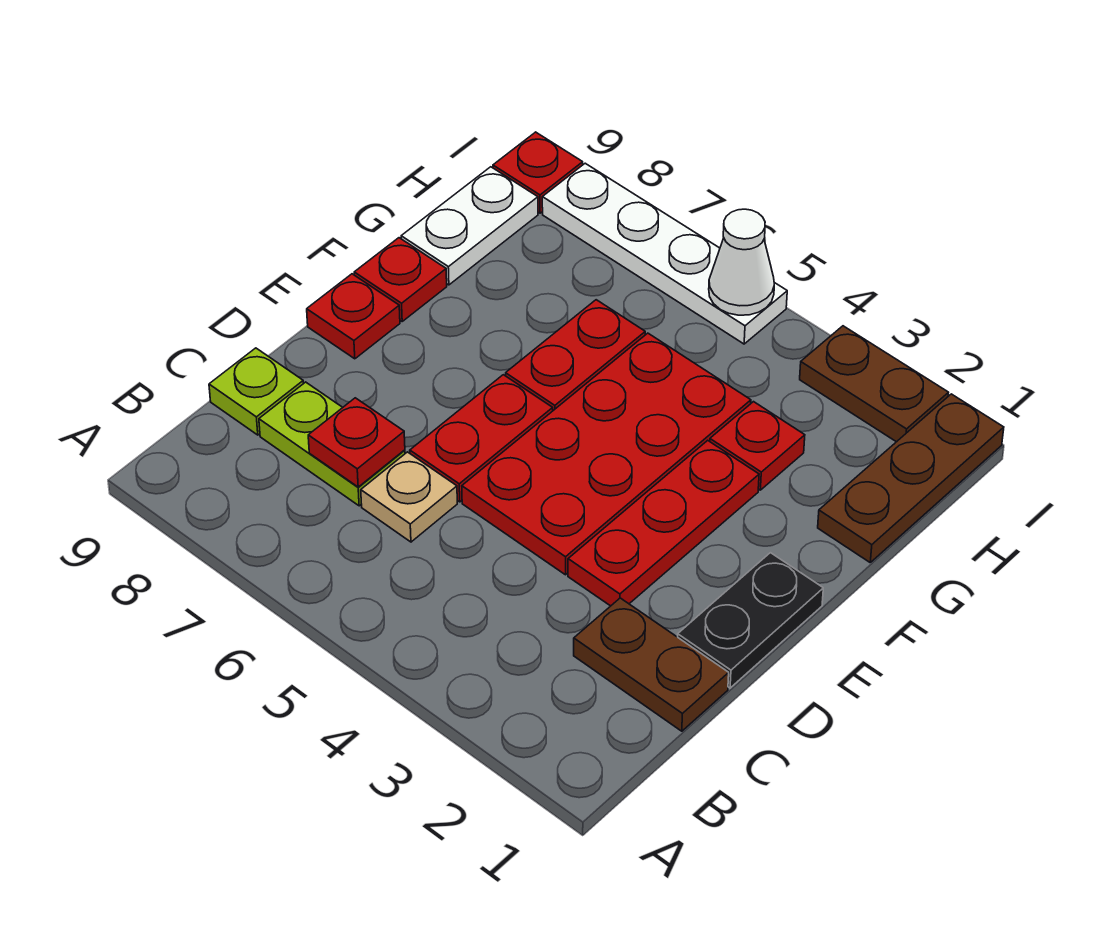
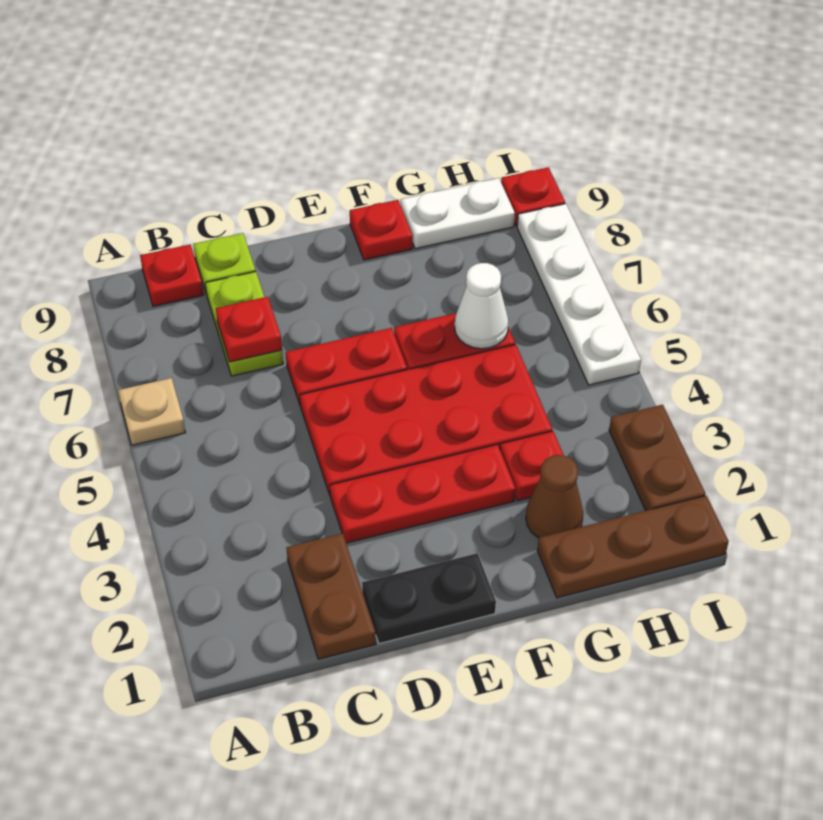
tan plate C6 level 1 -> tan plate A6 level 1
red plate E9 level 1 -> red plate B9 level 1
none -> brown cone G2 level 1
white cone I5 level 2 -> white cone G6 level 2

